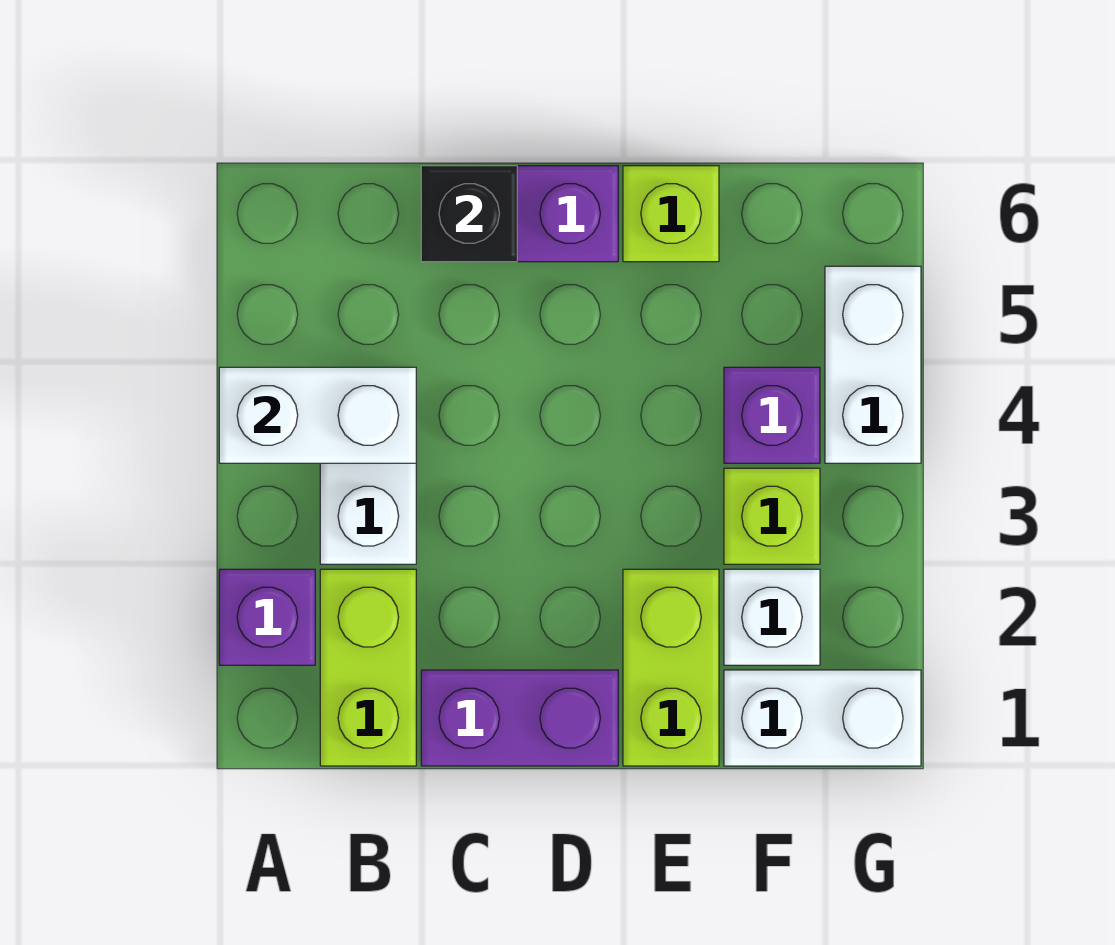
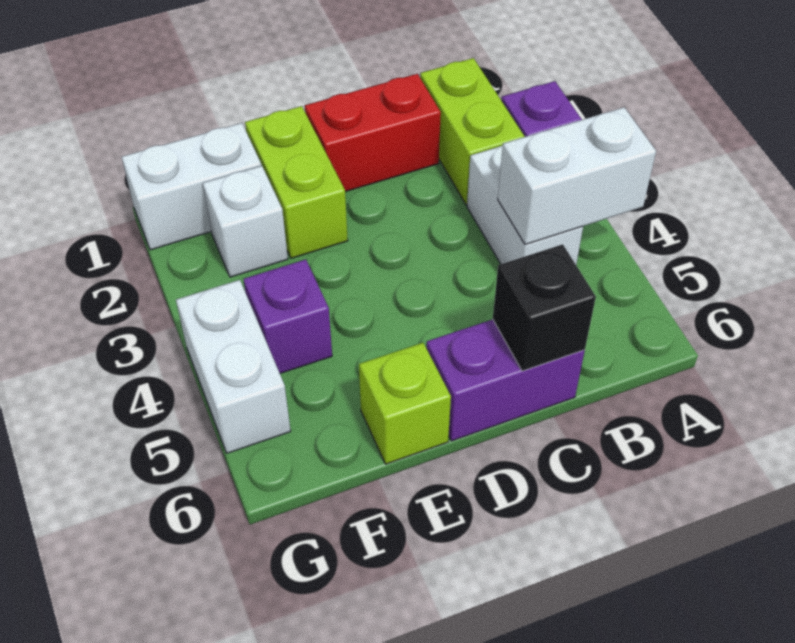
purple brick C1:D1 level 1 -> red brick C1:D1 level 1
lime brick F3 level 1 -> none

